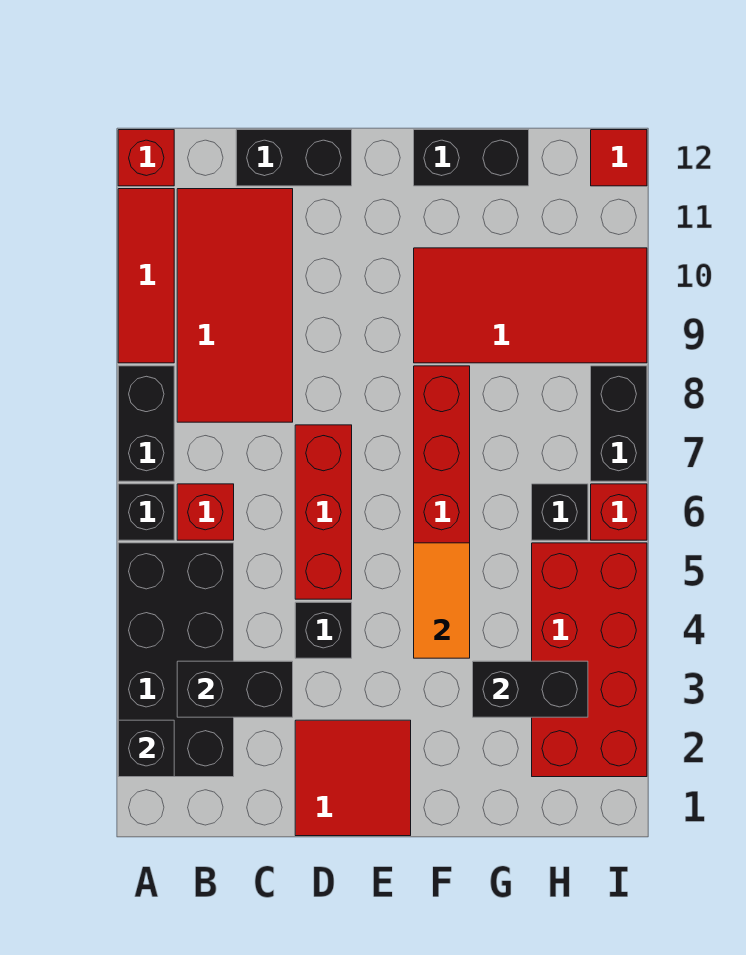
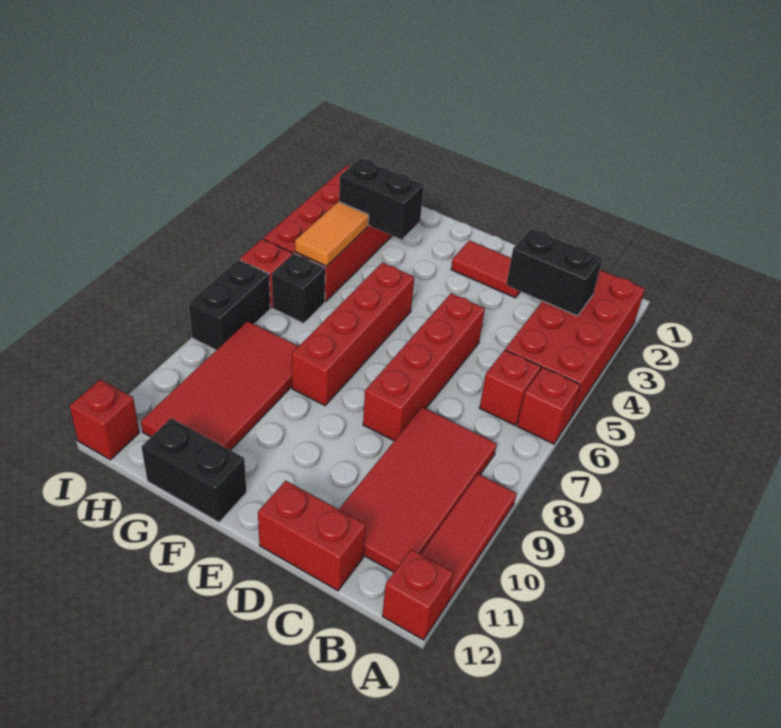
black brick A2:B5 level 1 -> red brick A2:B5 level 1
black brick A2 level 2 -> none
black brick A6 level 1 -> red brick A6 level 1
black brick A7:A8 level 1 -> none
black brick C12:D12 level 1 -> red brick C12:D12 level 1
red tile D1:E2 level 1 -> red tile D2:E2 level 1
black brick D4 level 1 -> none
red brick D5:D7 level 1 -> red brick D5:D8 level 1
orange tile F4:F5 level 2 -> orange tile H4:H5 level 2
red tile F9:I10 level 1 -> red tile G8:H11 level 1
red tile I12 level 1 -> red brick I12 level 1

